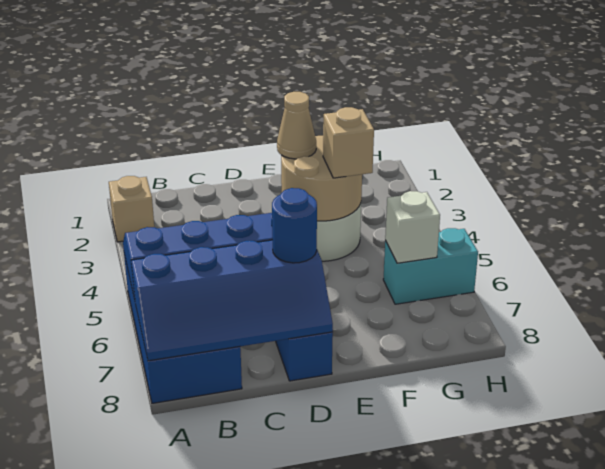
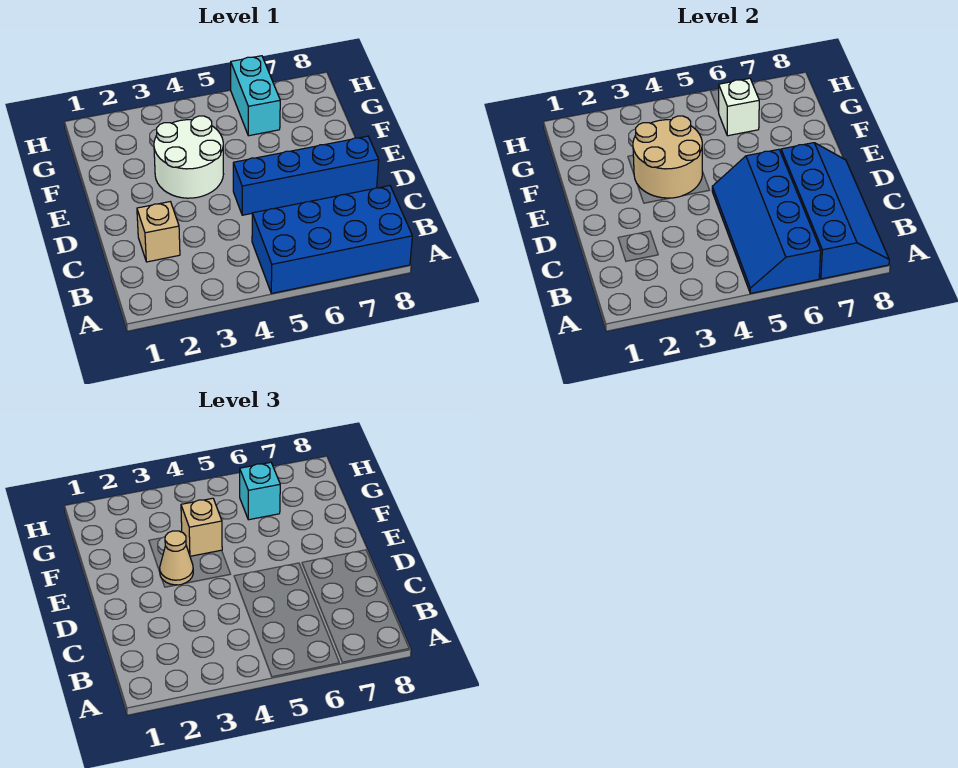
tan brick A2 level 1 -> tan brick C2 level 1
blue round brick D7 level 3 -> none
none -> cyan brick G6 level 3

